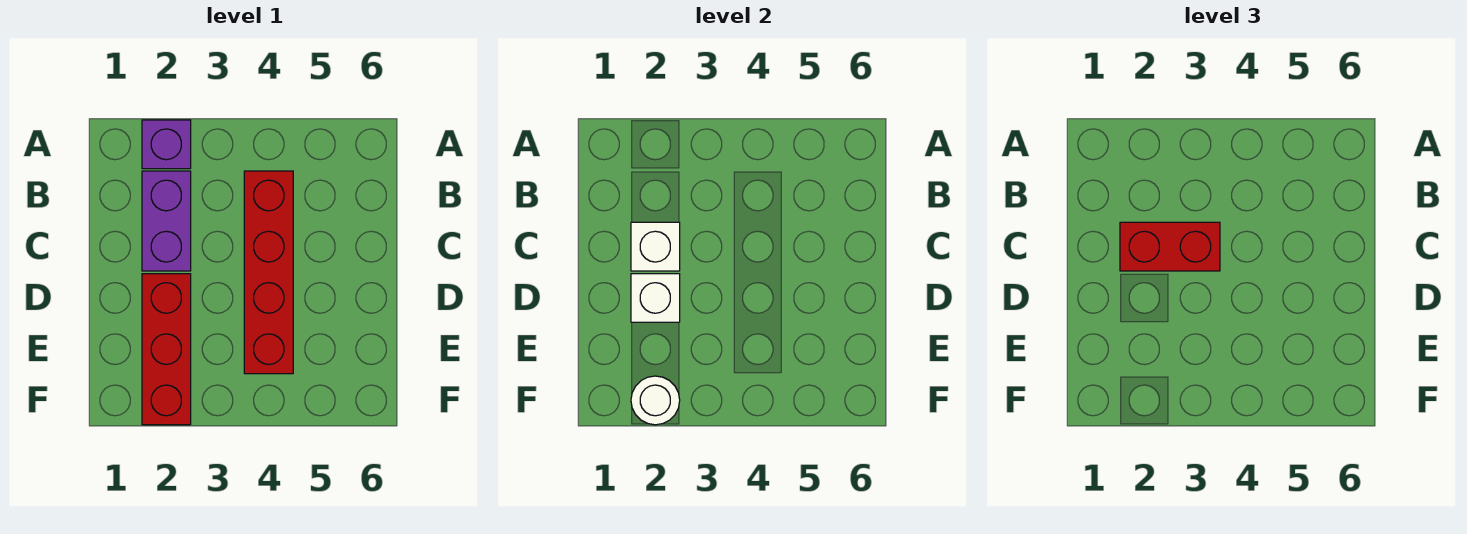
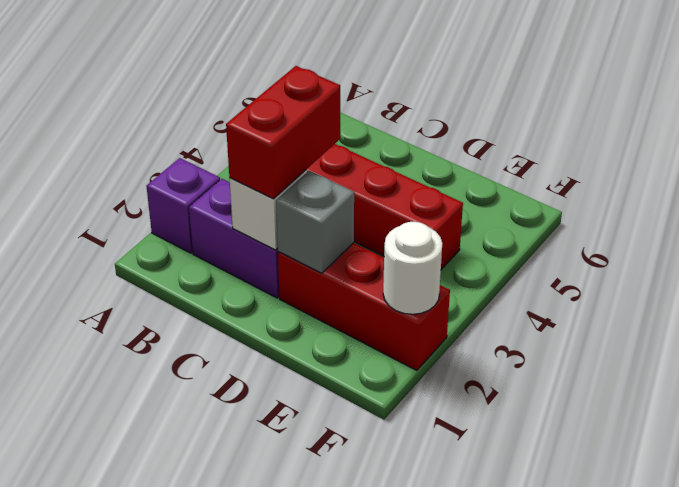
white brick D2 level 2 -> grey brick D2 level 2

